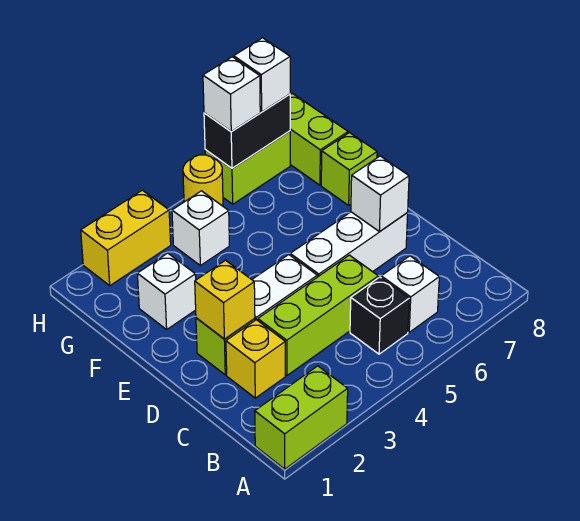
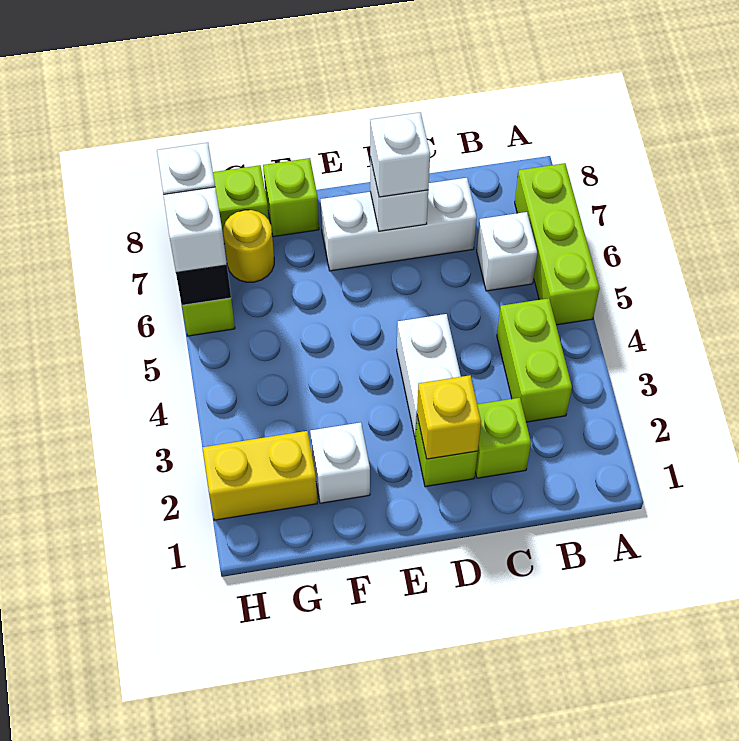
lime brick A1:A2 level 1 -> lime brick B3:B4 level 1
black brick B5 level 1 -> none
yellow brick C2 level 1 -> lime brick C2 level 1
lime brick C3:C5 level 1 -> lime brick A5:A7 level 1
white brick D5:D7 level 1 -> white brick C7:E7 level 1
white brick G4 level 1 -> white brick D7 level 3
yellow brick H2:H3 level 1 -> yellow brick G2:H2 level 1
yellow round brick H5 level 1 -> yellow round brick G7 level 1

